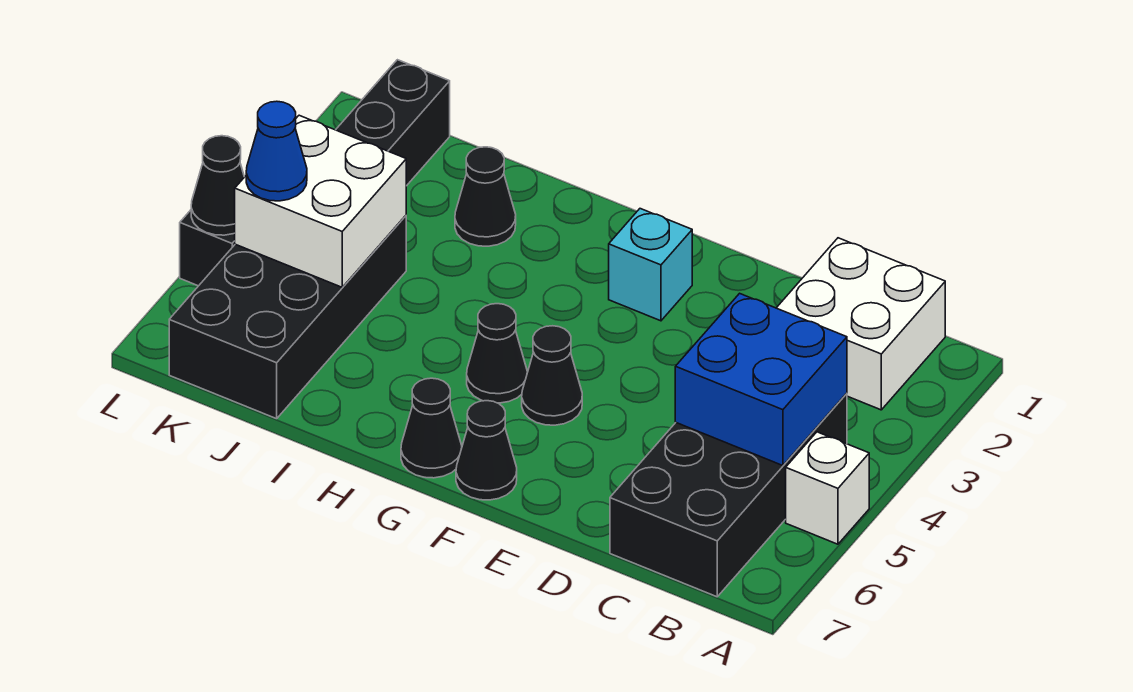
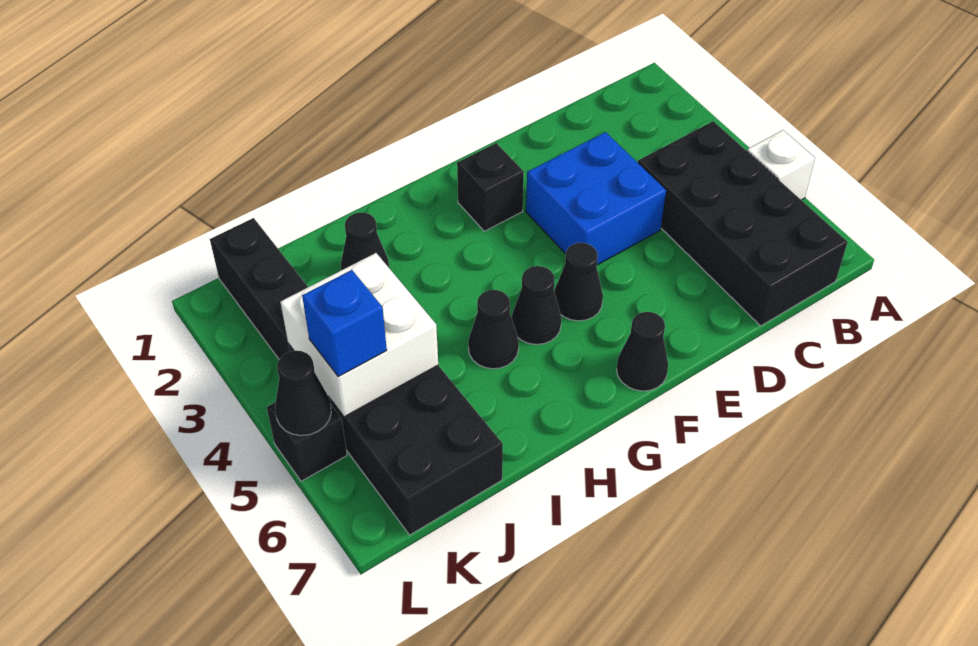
white brick B1:C2 level 1 -> none
blue brick B4:C5 level 2 -> blue brick D3:E4 level 1
cyan brick F2 level 1 -> black brick F2 level 1
black cone G7 level 1 -> black cone H5 level 1
blue cone K5 level 3 -> blue brick K5 level 3

